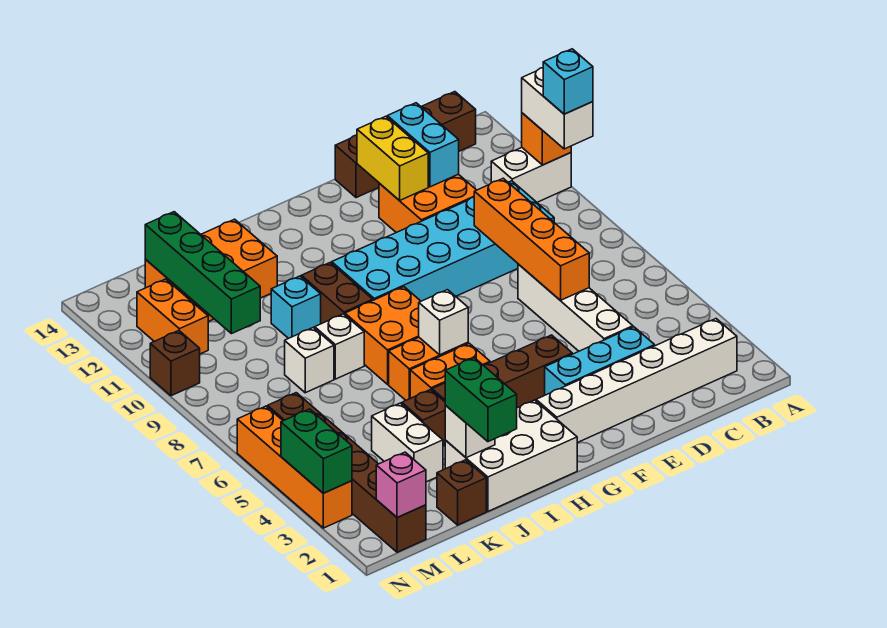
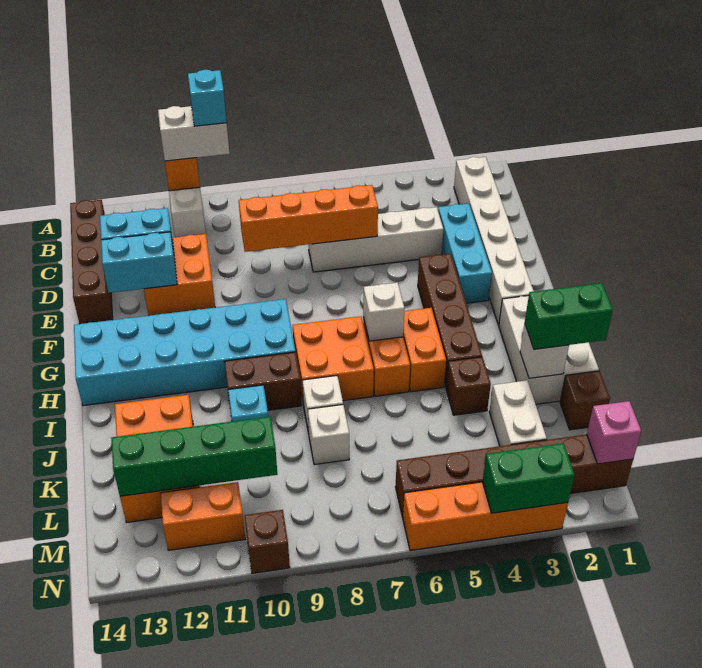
cyan brick C9:H10 level 1 -> cyan brick G9:H14 level 1
yellow brick E12:E13 level 2 -> cyan brick E12:E13 level 2
white brick K3:K4 level 1 -> white brick K3:L3 level 1

